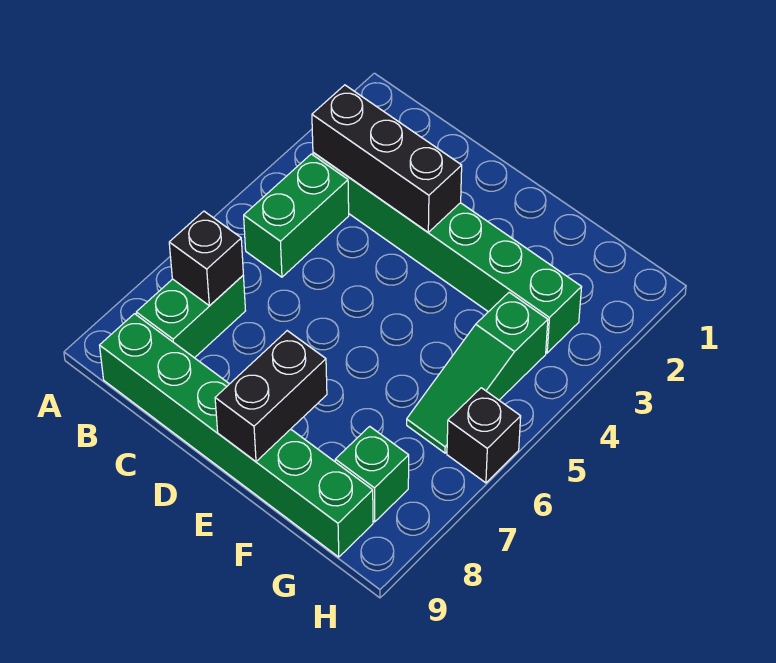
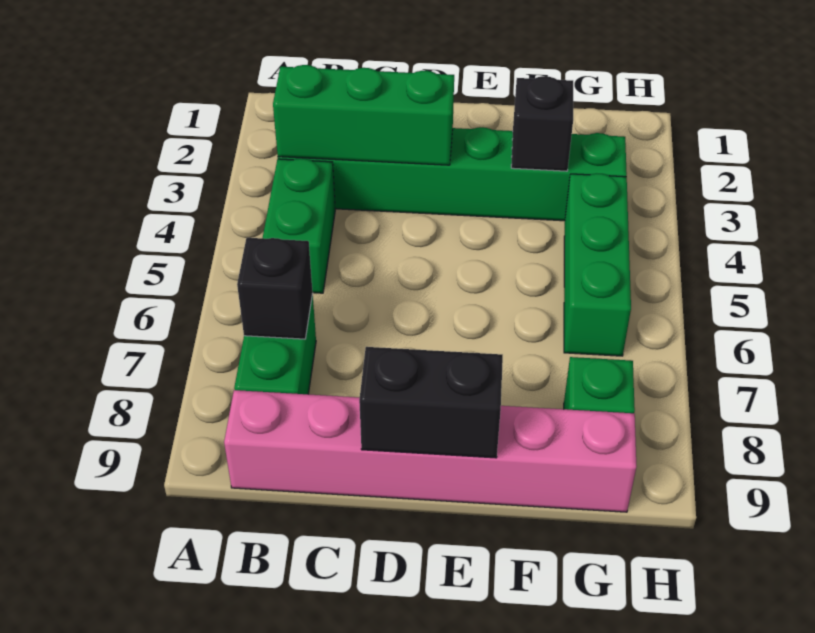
black brick B3:D3 level 2 -> green brick B3:D3 level 2
green brick B9:G9 level 1 -> pink brick B9:G9 level 1
black brick E8:E9 level 2 -> black brick D9:E9 level 2
green slope G4:G6 level 1 top 4 -> green brick G4:G6 level 1
black brick H6 level 1 -> black brick F3 level 2

